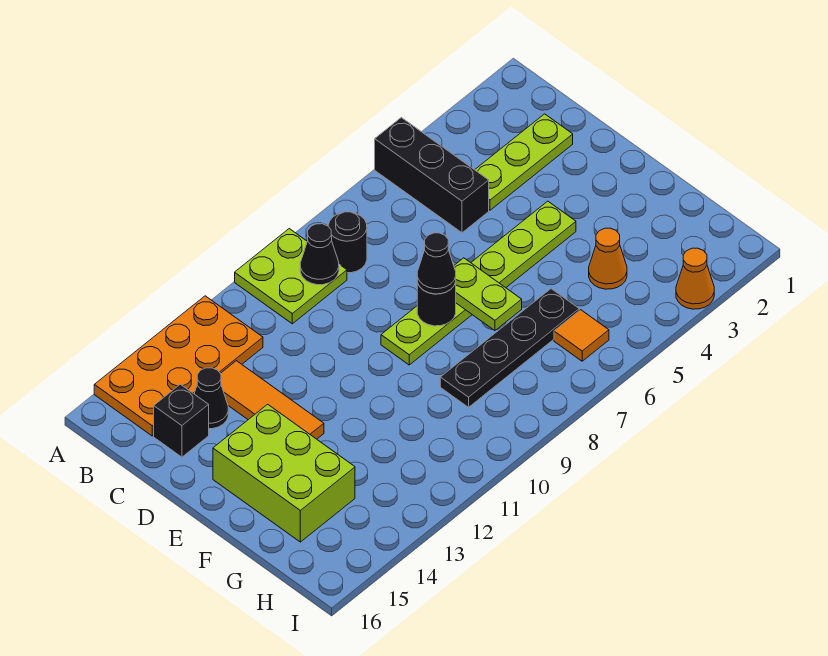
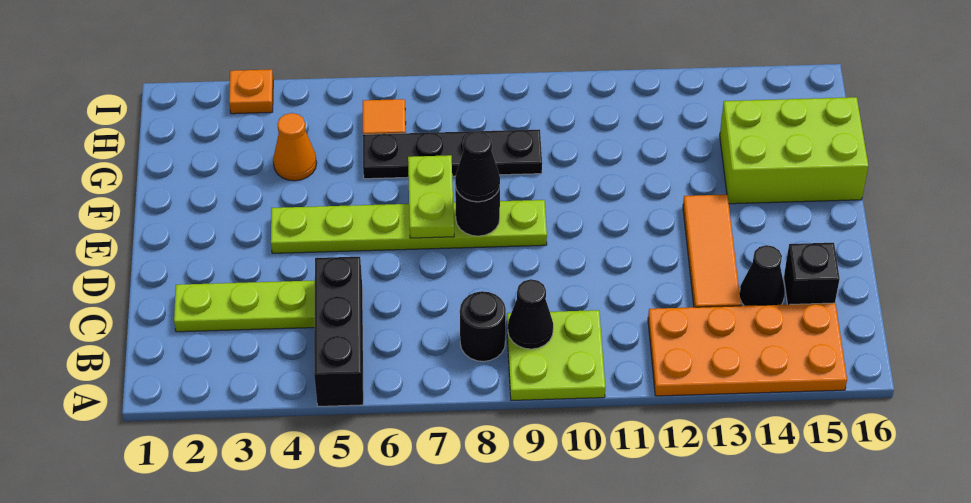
lime brick E14:G15 level 1 -> lime brick F14:G16 level 1
orange cone I3 level 1 -> orange plate I3 level 1

